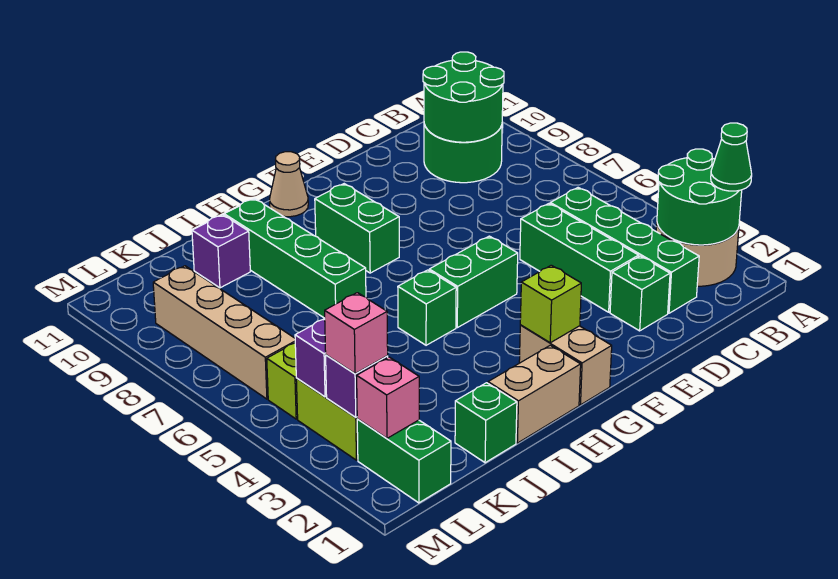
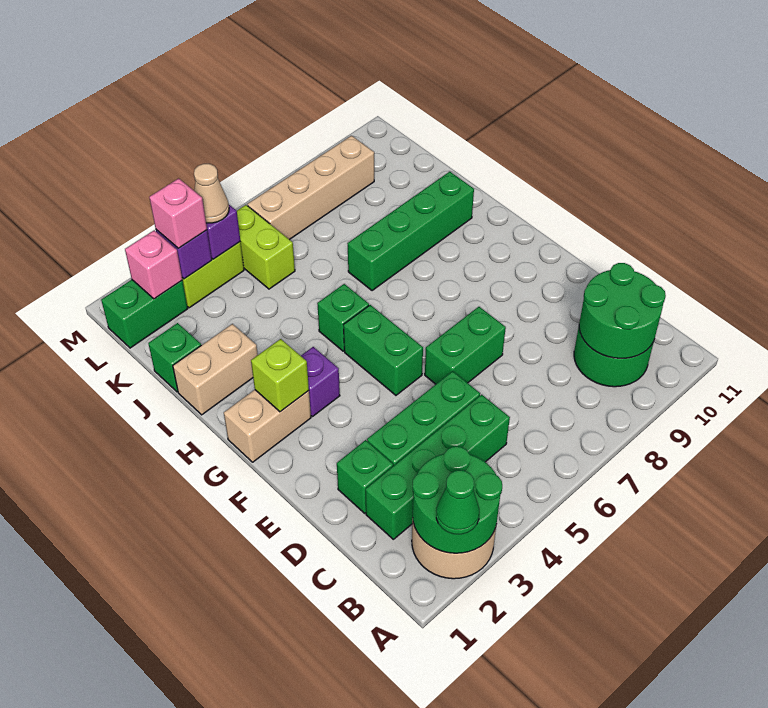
green brick G8:G9 level 1 -> green brick E6:E7 level 1
tan cone G11 level 1 -> tan cone L4 level 3
tan brick H1:I1 level 1 -> tan brick I1:I2 level 1
purple brick J10 level 1 -> purple brick G3 level 1

